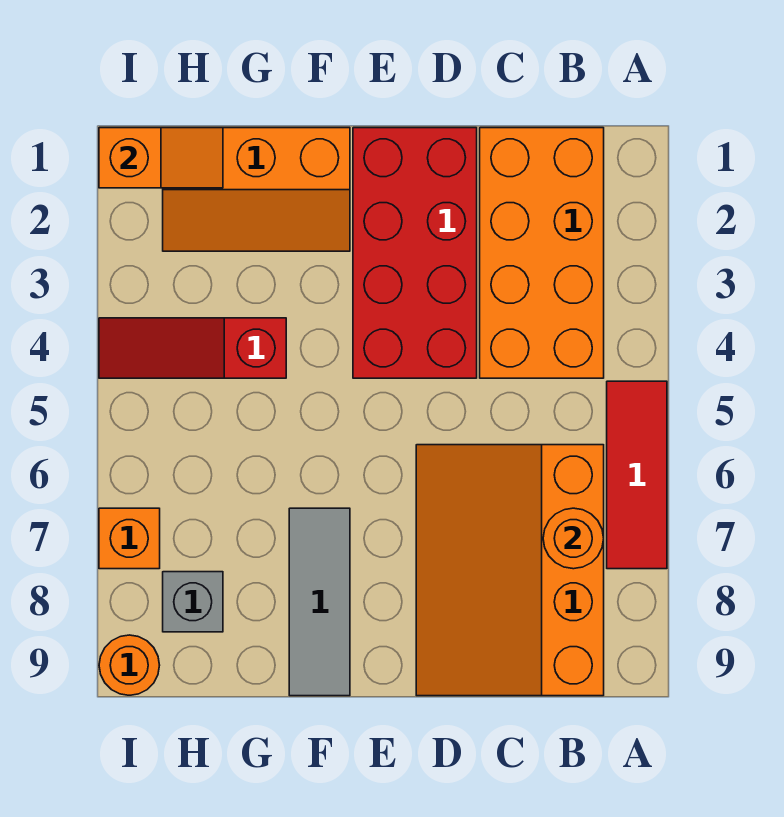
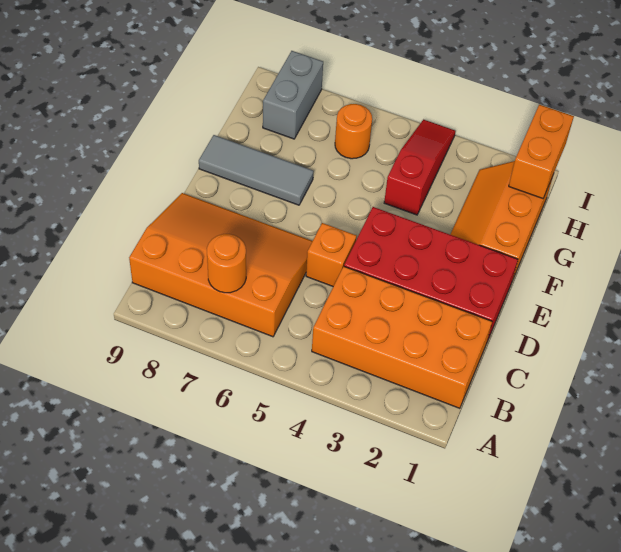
red tile A5:A7 level 1 -> none
orange slope H1:I1 level 2 top I -> orange brick H1:I1 level 2
grey brick H8 level 1 -> grey brick H8:I8 level 1
orange brick I7 level 1 -> orange brick D5 level 1
orange round brick I9 level 1 -> orange round brick H6 level 1

